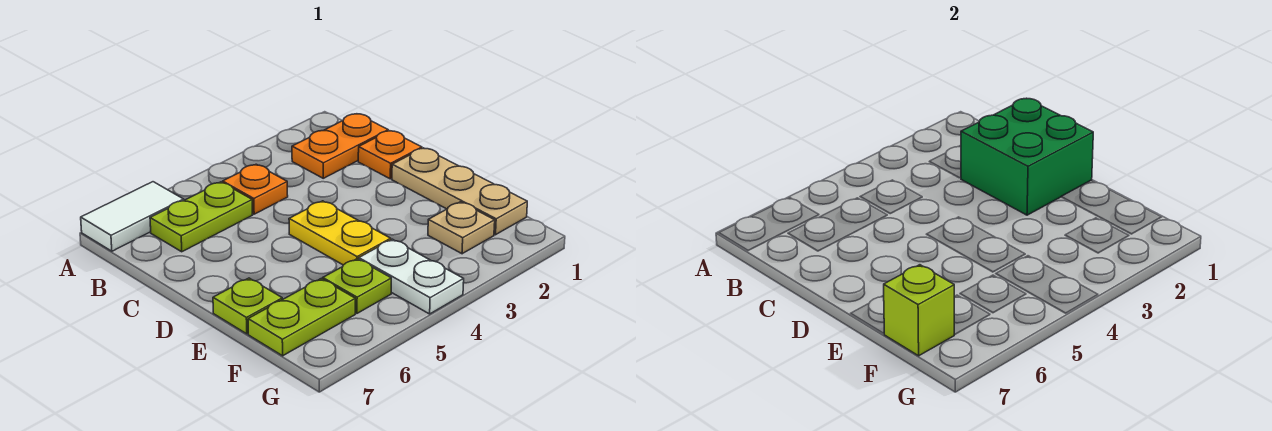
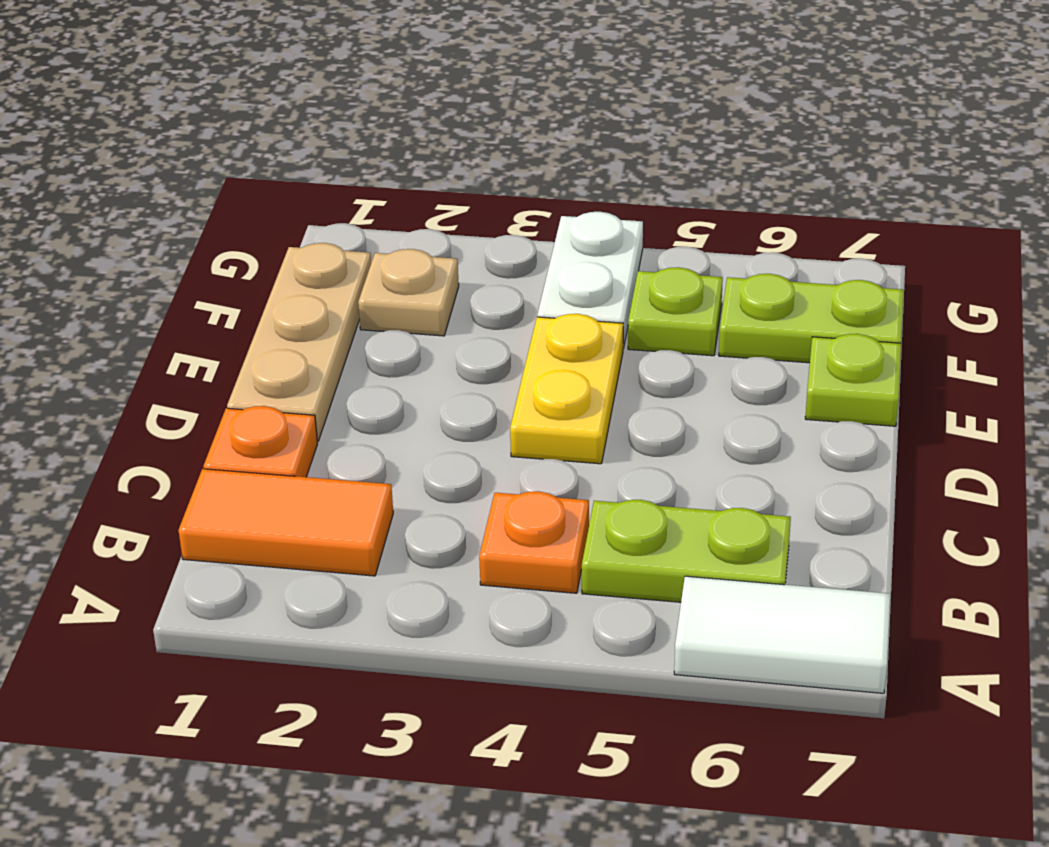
orange plate B1:B2 level 1 -> orange tile B1:B2 level 1
green brick C1:D2 level 2 -> none
lime brick F7 level 2 -> none

